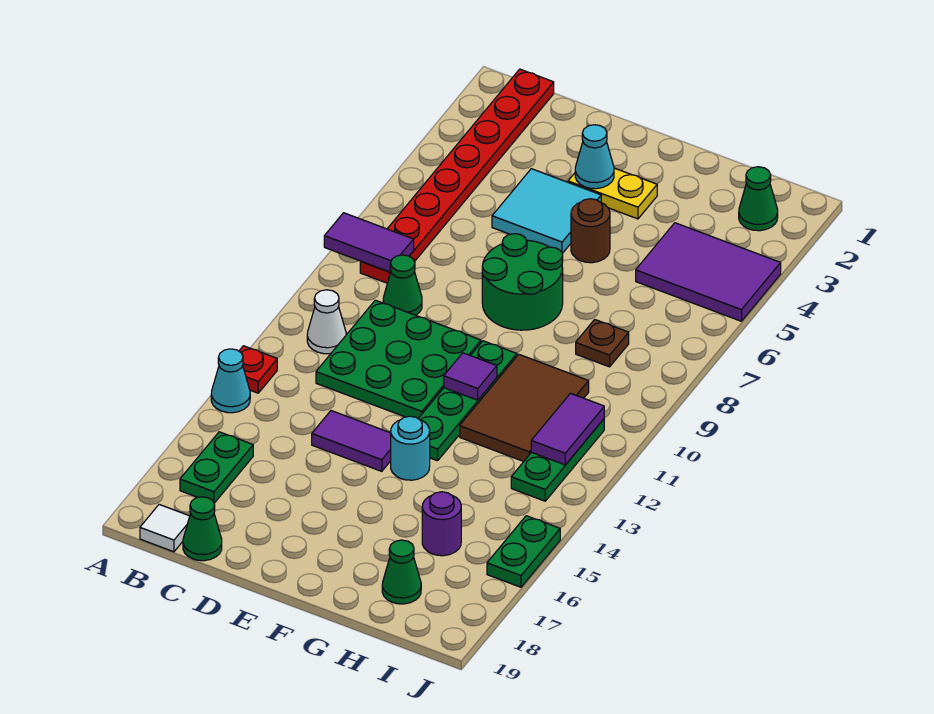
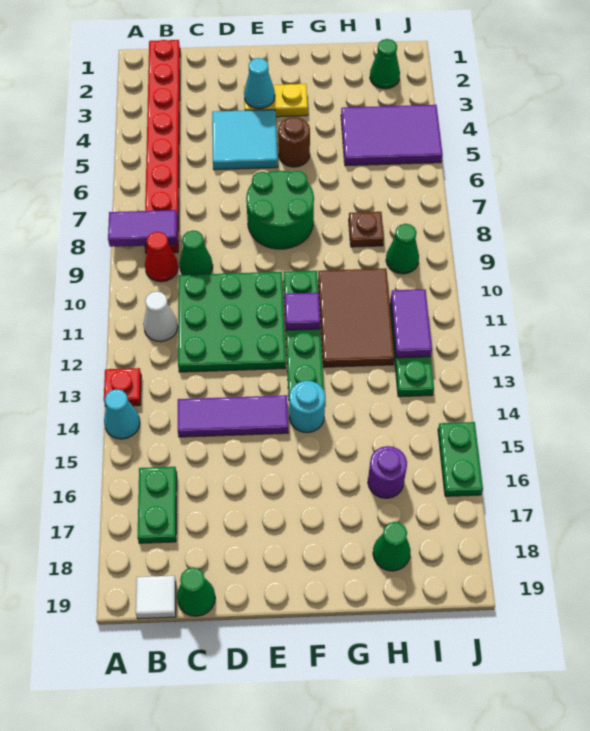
none -> red cone B9 level 1
purple tile D14:E14 level 1 -> purple tile C14:E14 level 1
none -> green cone I9 level 1

